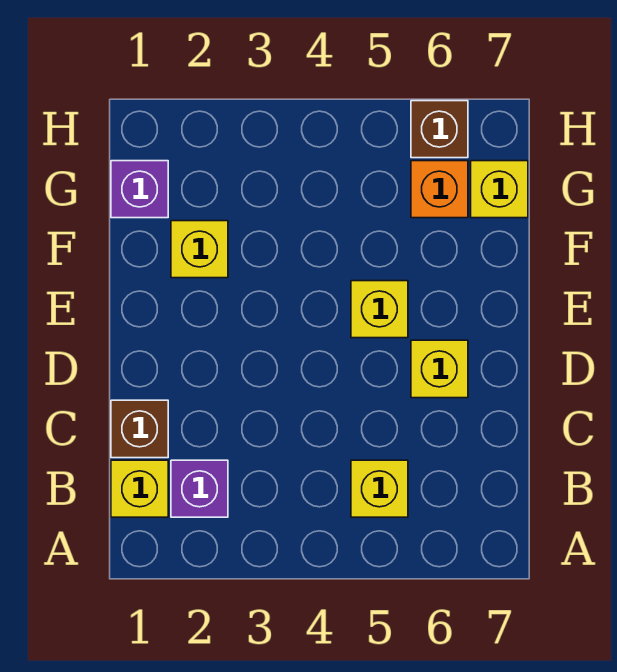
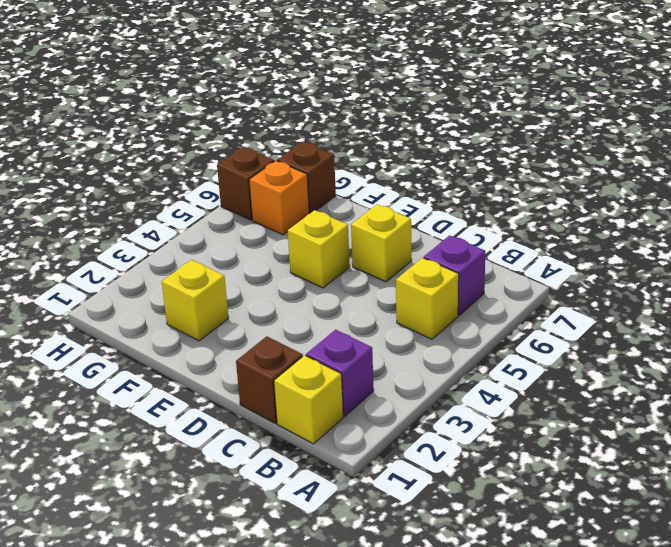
purple brick G1 level 1 -> purple brick B6 level 1
yellow brick G7 level 1 -> brown brick G7 level 1

